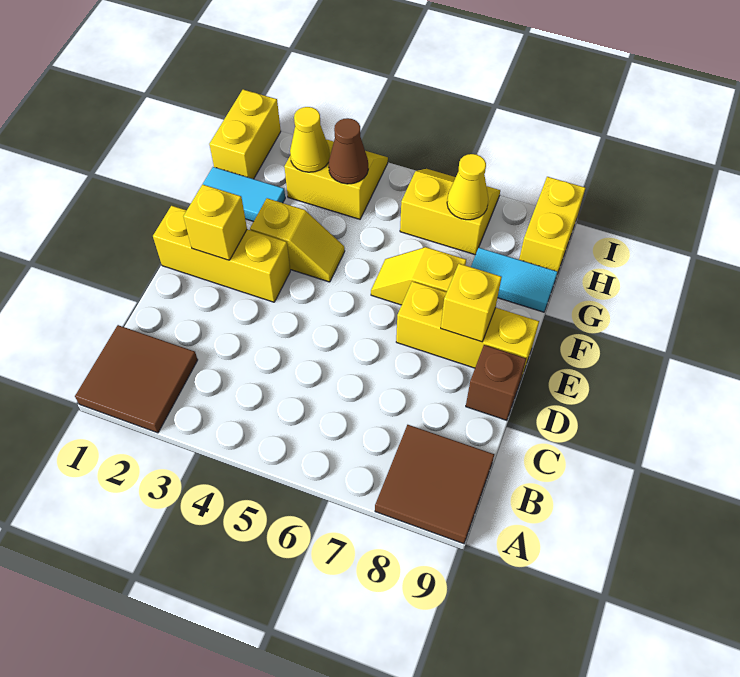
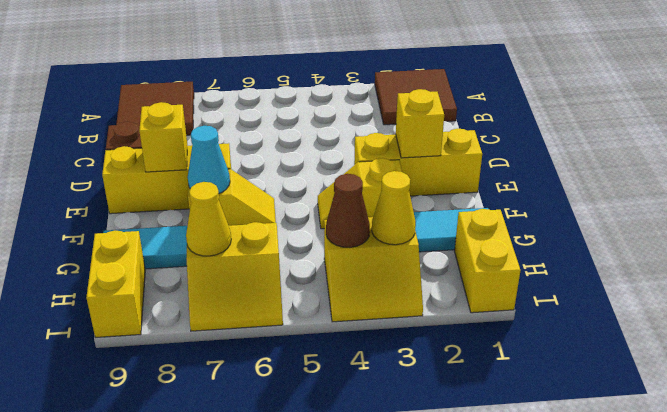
none -> cyan cone F7 level 2

